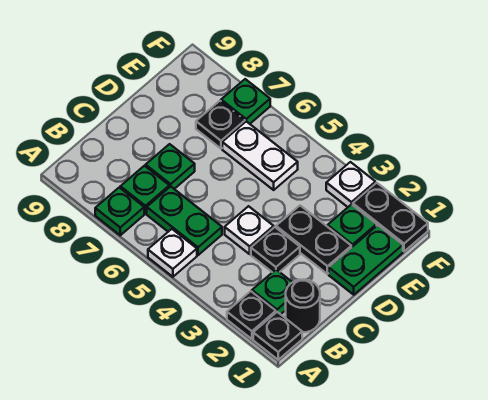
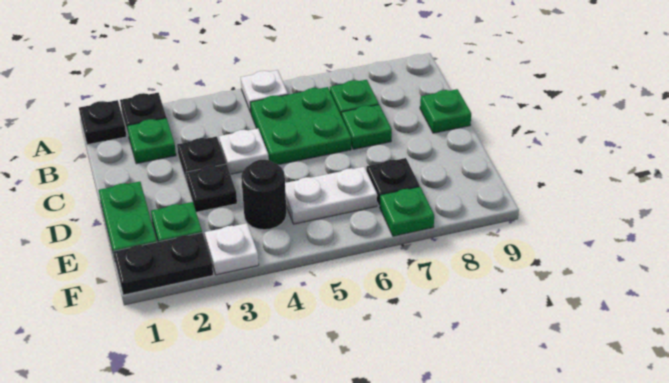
green plate A7 level 1 -> green plate C9 level 1
black round brick B1 level 1 -> black round brick E4 level 1
green plate B5:B6 level 1 -> green plate B5:C6 level 1
black plate D2:D3 level 1 -> black plate D3 level 1

